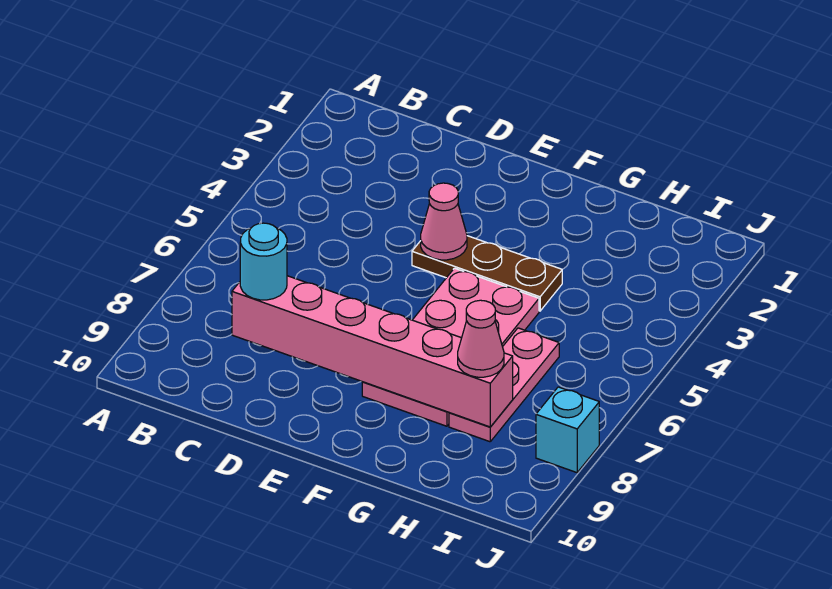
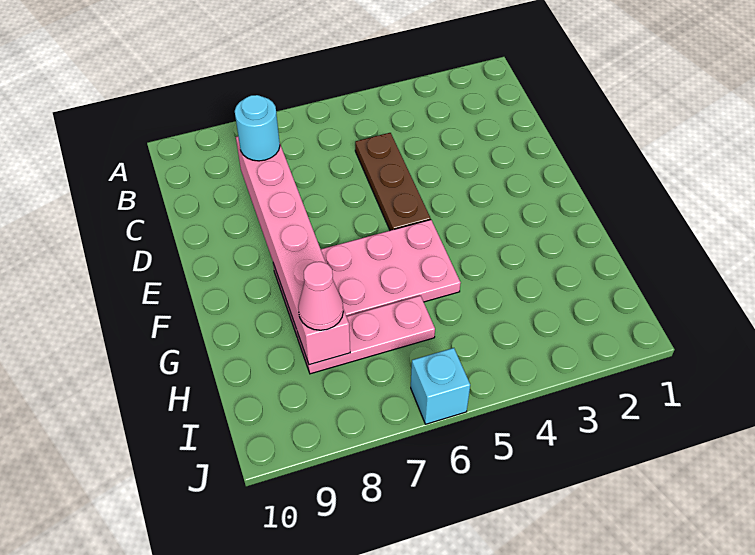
brown plate E4:G4 level 1 -> brown plate C5:E5 level 1
pink cone E4 level 2 -> none
cyan brick J8 level 1 -> cyan brick J6 level 1

